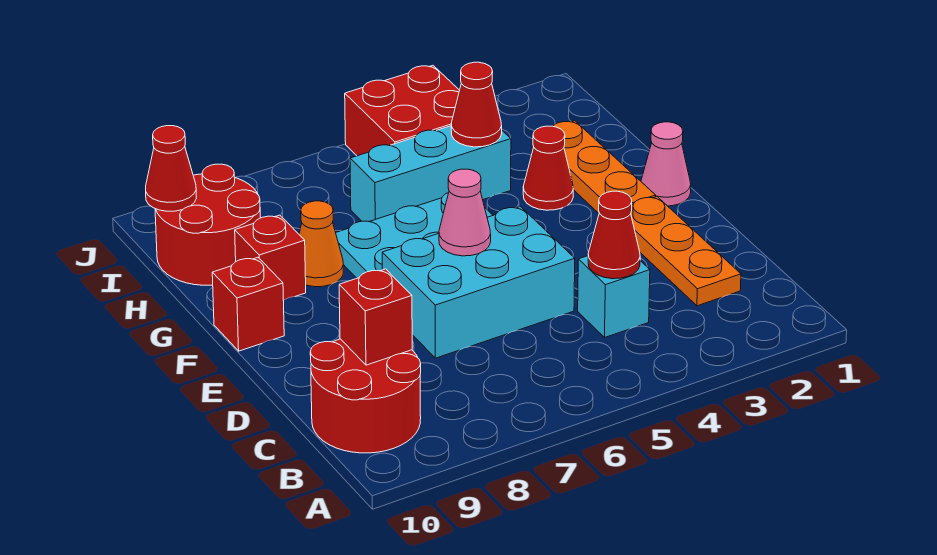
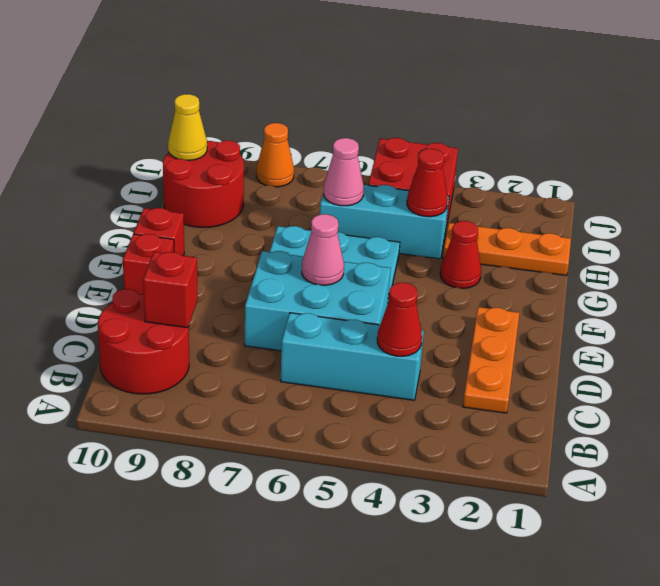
cyan brick C4 level 1 -> cyan brick C4:C6 level 1
pink cone F1 level 1 -> pink cone H6 level 2
orange plate F2:H2 level 1 -> orange plate H1:H3 level 1
orange cone G8 level 1 -> orange cone J8 level 1
red brick G9 level 1 -> red brick E10 level 1
red cone I10 level 2 -> yellow cone I10 level 2

